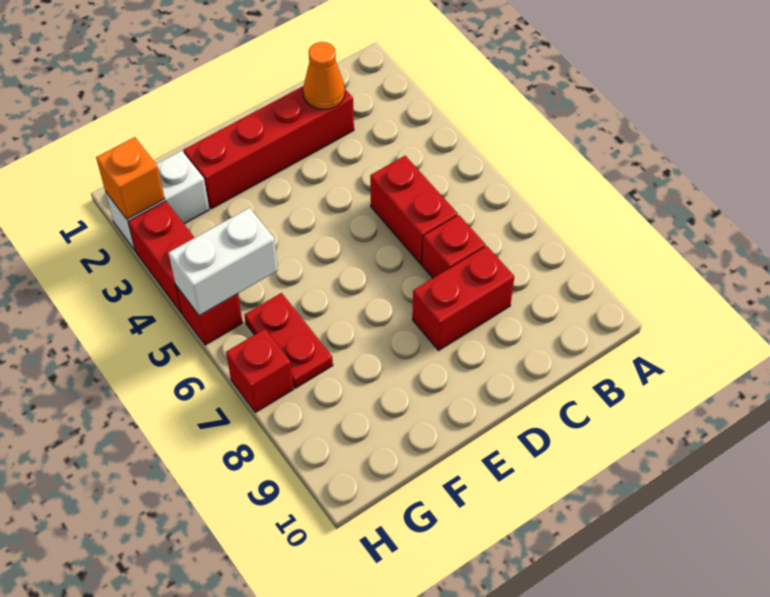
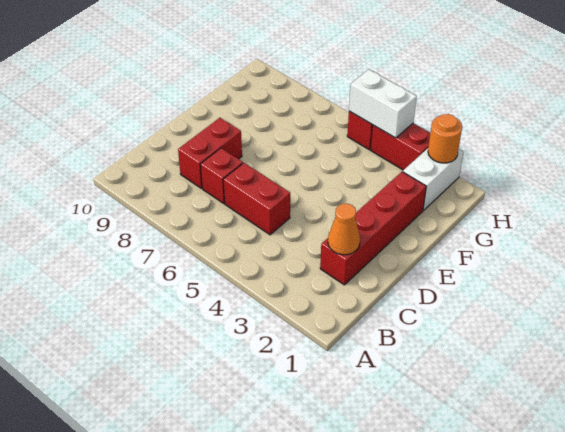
white brick G5:H5 level 2 -> white brick H4:H5 level 2
red plate G6:G7 level 1 -> none
orange brick H2 level 2 -> orange round brick H2 level 2
red brick H7 level 1 -> none

